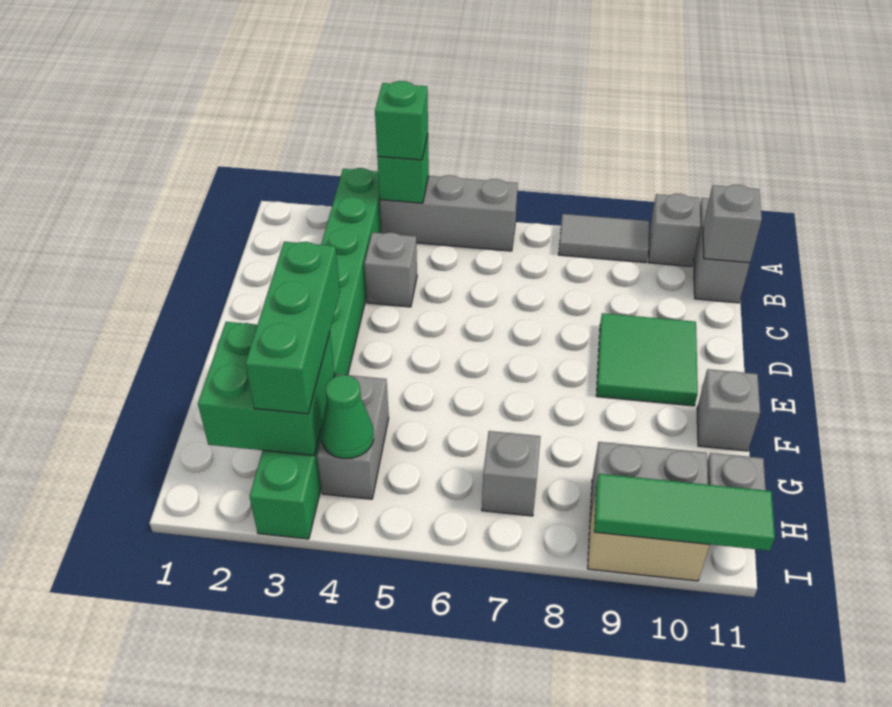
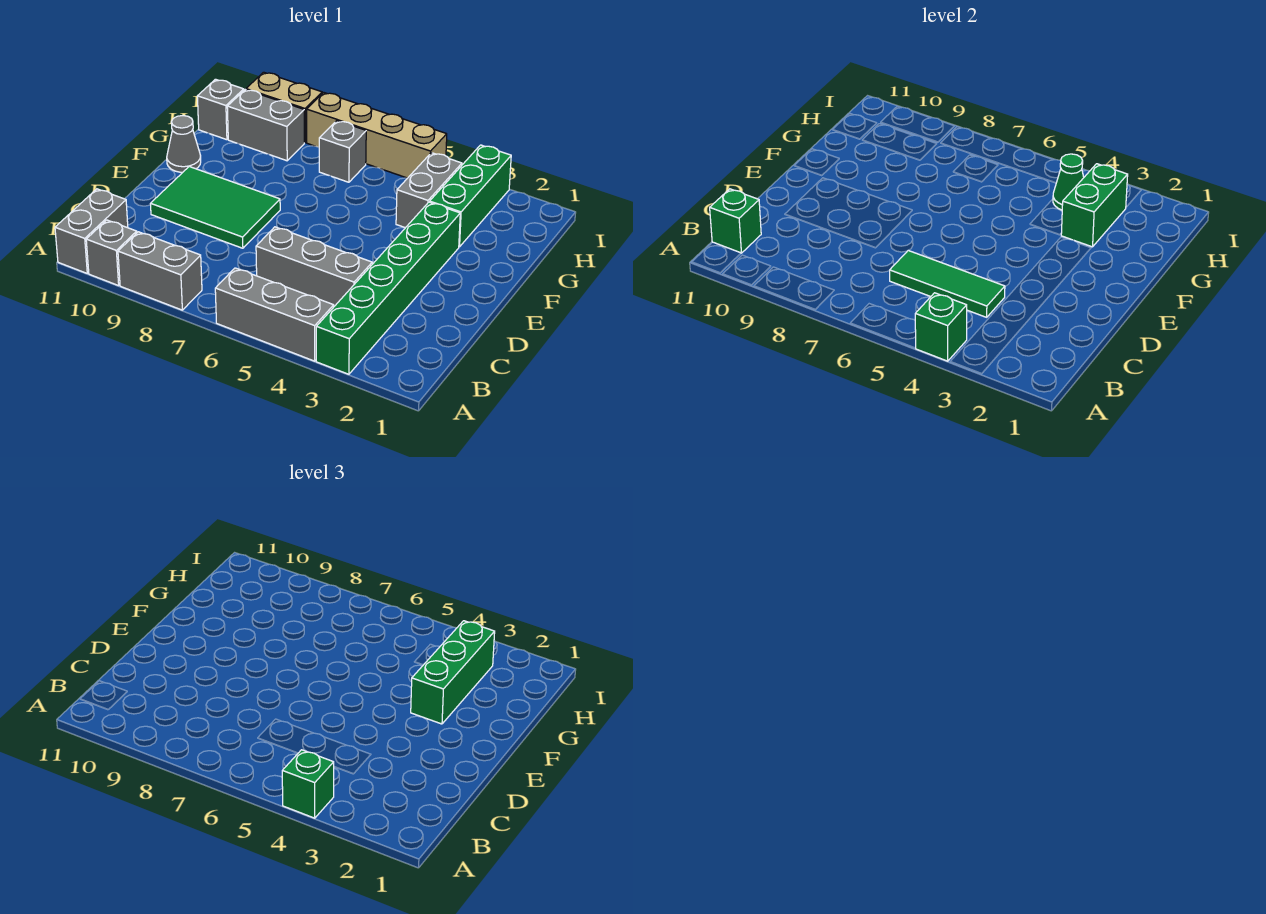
grey tile A8:A9 level 1 -> grey brick A8:A9 level 1
grey brick B11 level 2 -> green brick B11 level 2
grey brick C4 level 1 -> grey brick C4:C6 level 1
green tile D9:E10 level 1 -> green tile D8:E10 level 1
grey brick F11 level 1 -> grey cone F11 level 1
green brick G2:H3 level 2 -> green brick G3:H3 level 2
none -> tan brick I5:I8 level 1
green tile I9:I11 level 2 -> green tile C4:C6 level 2

